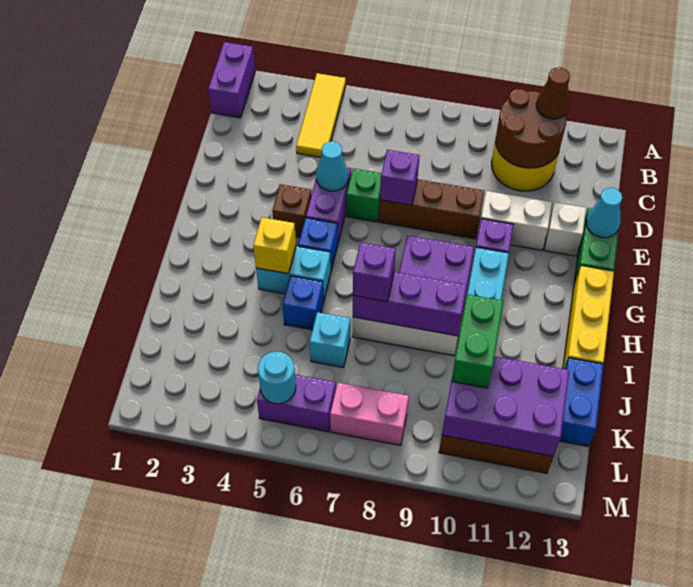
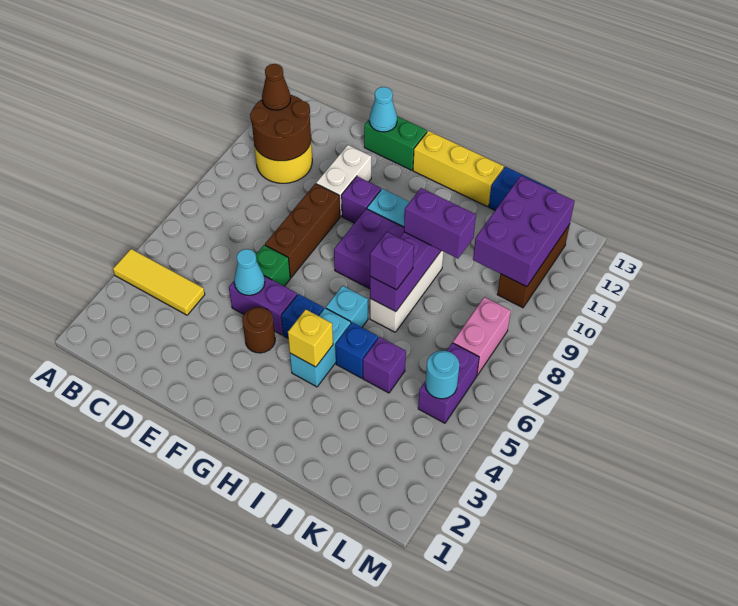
purple brick A1:B1 level 1 -> purple brick I9:J9 level 3
purple brick E7 level 2 -> purple brick J5 level 1
white brick E12 level 1 -> none
brown brick F4 level 1 -> brown round brick F4 level 1
cyan brick J6 level 1 -> cyan brick H6 level 1
green brick J10:K10 level 3 -> none

